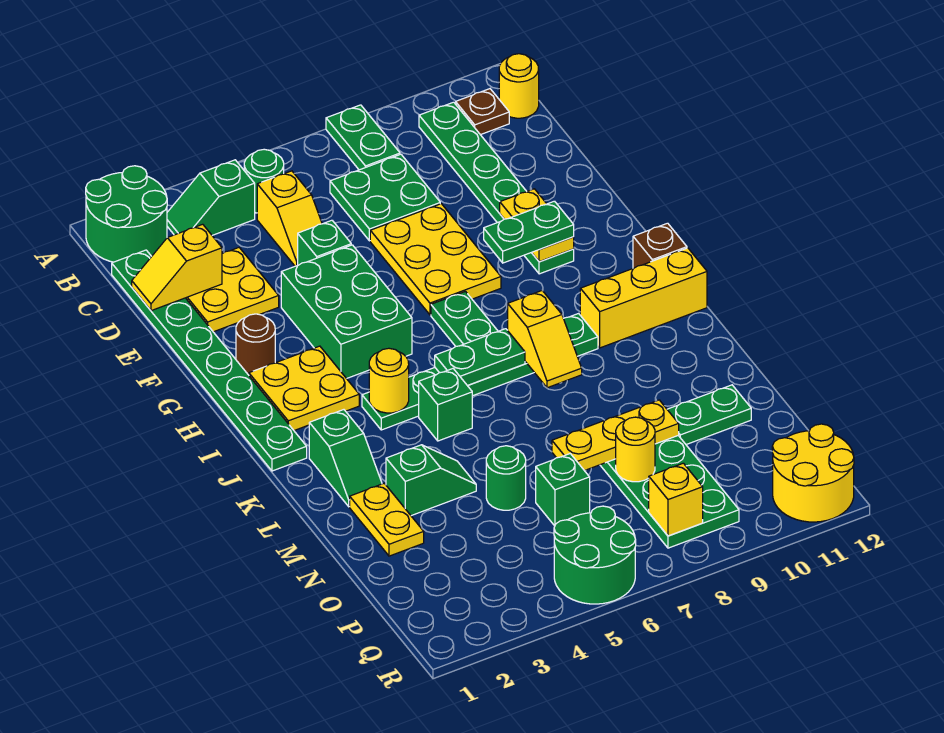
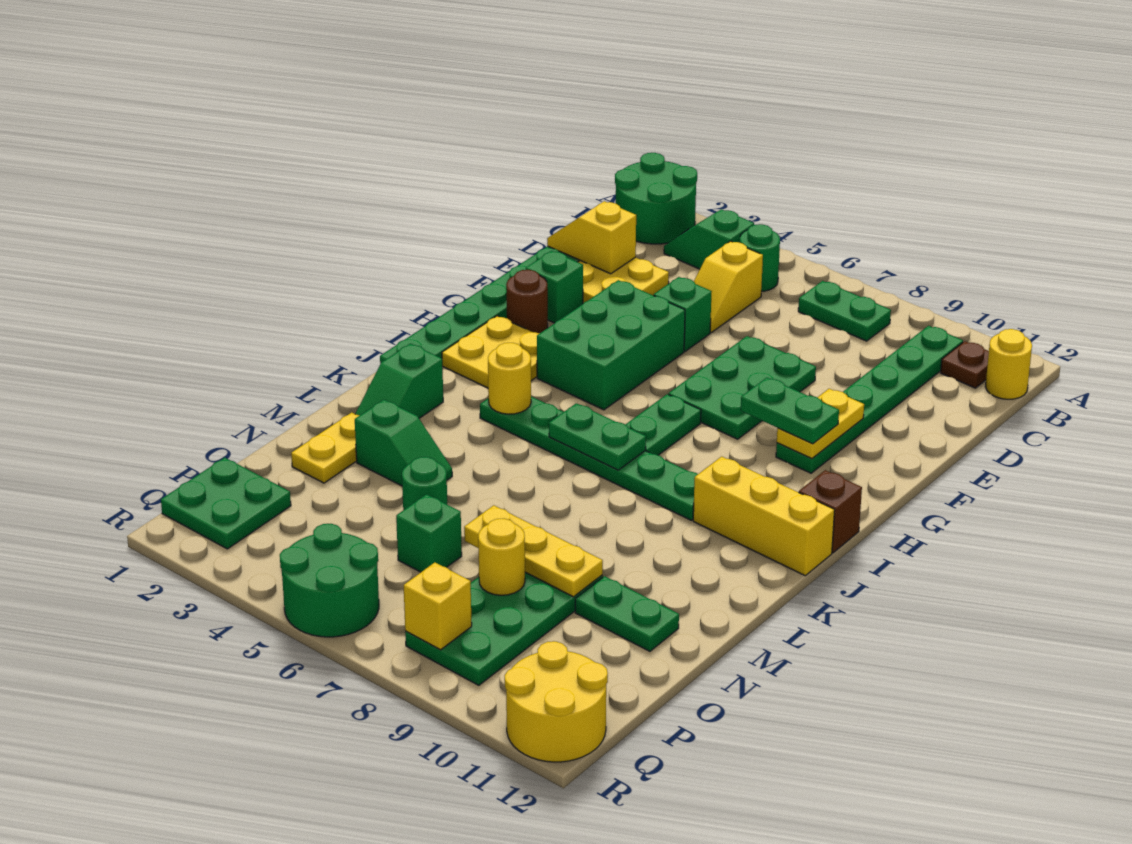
green plate A8:B8 level 1 -> green plate B7:B8 level 1
green plate C7:D8 level 1 -> green plate P1:Q2 level 1
yellow plate E7:G8 level 1 -> green plate E7:G8 level 1
yellow slope J8:K8 level 2 top J -> none
green brick K5 level 1 -> green brick F2 level 1

